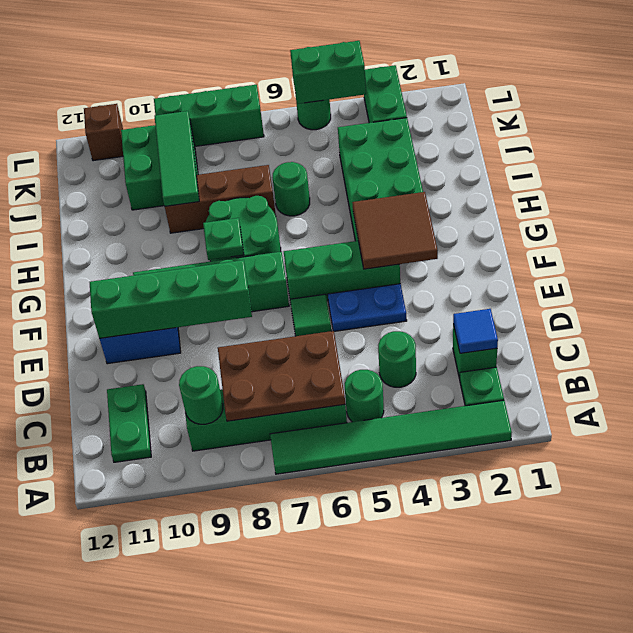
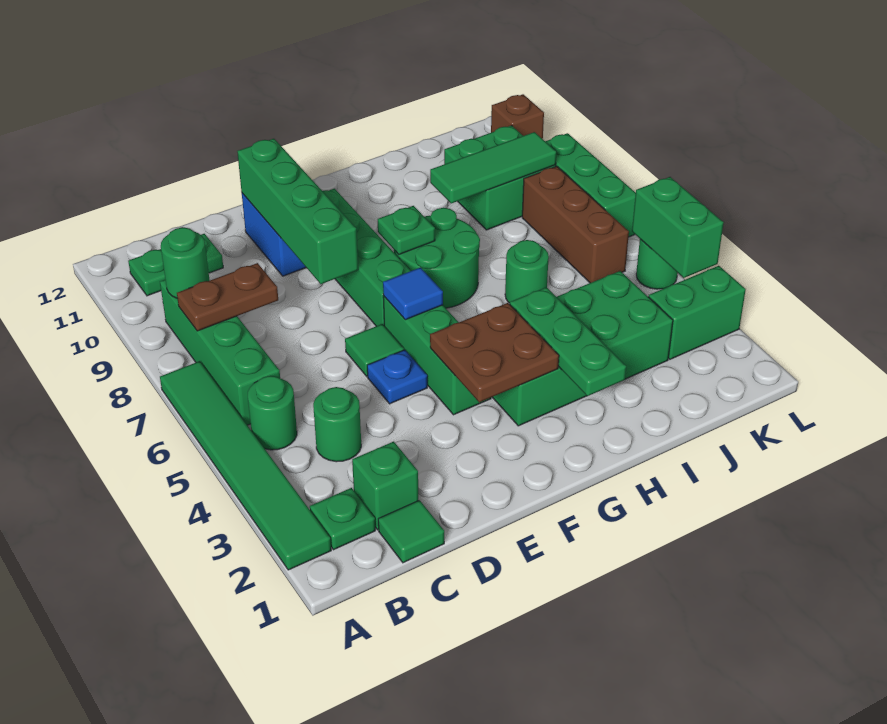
brown plate B6:C8 level 2 -> brown plate B8:C8 level 2
none -> green tile C1 level 1
blue tile C2 level 2 -> blue tile F6 level 2
blue plate E4:E5 level 1 -> blue plate E5 level 1
brown tile F3:G4 level 2 -> brown plate F3:G4 level 2
none -> green plate H2:H4 level 2
brown brick I7:I9 level 1 -> brown brick K6:K8 level 1

